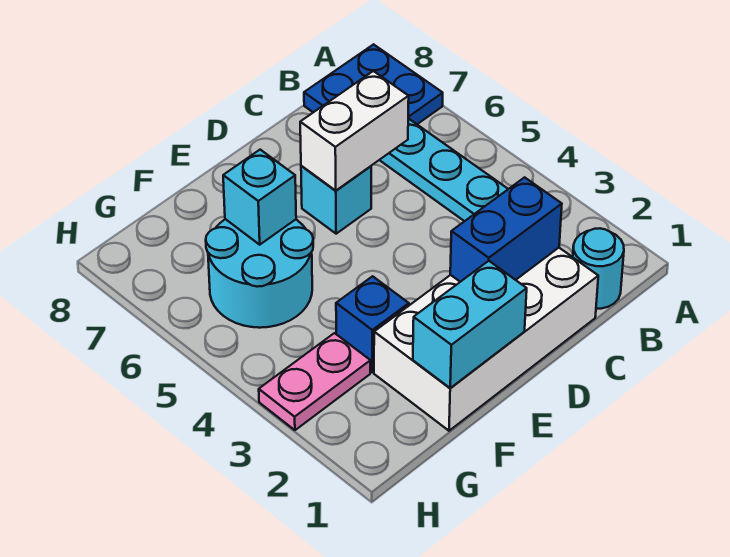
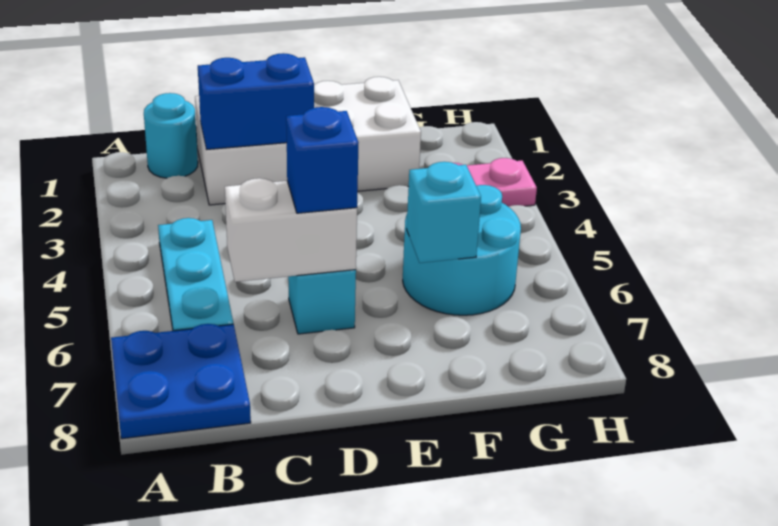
cyan brick E1:F1 level 2 -> none
blue brick F3 level 1 -> blue brick D6 level 3

